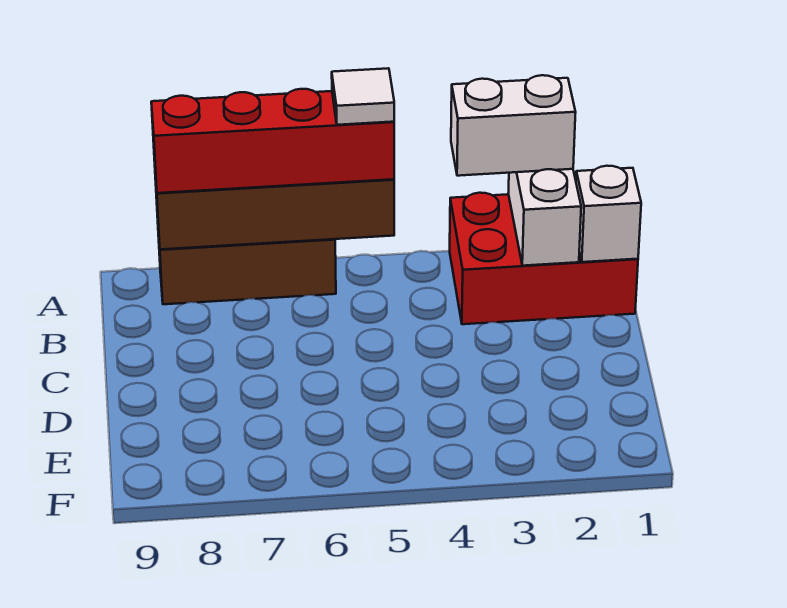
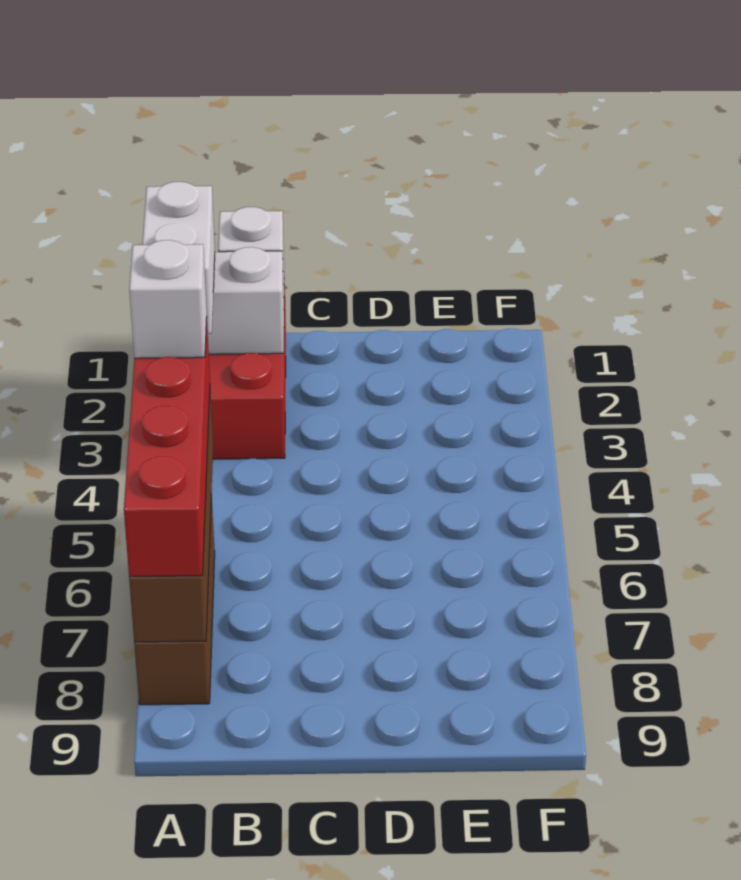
white tile A5 level 4 -> white brick A5 level 4

